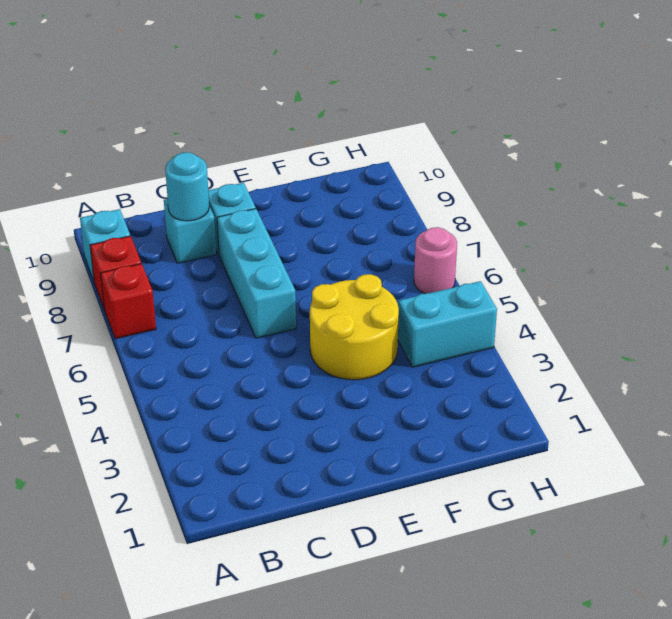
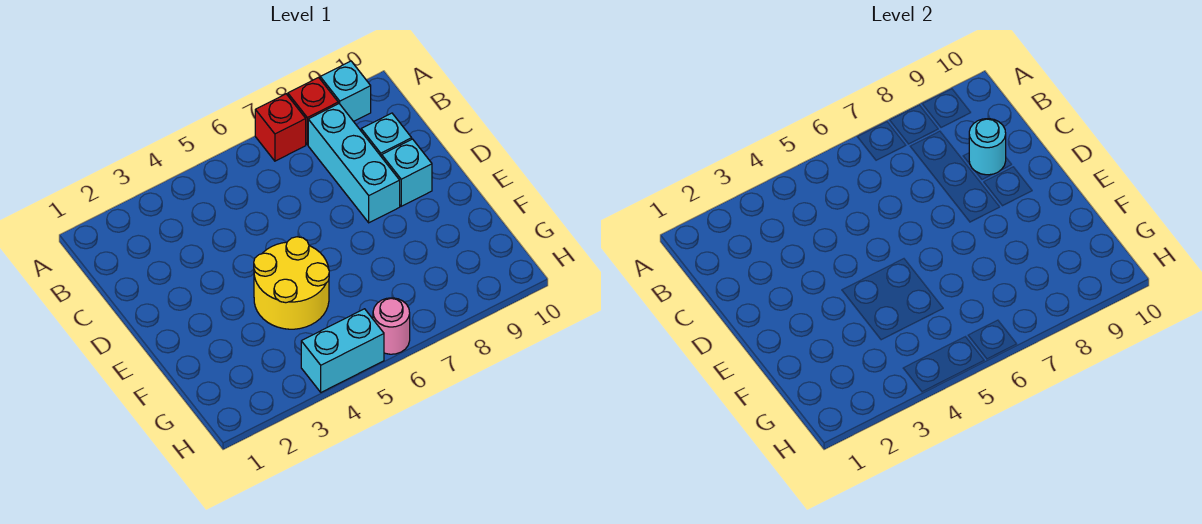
cyan brick D6:D8 level 1 -> cyan brick B8:D8 level 1
cyan brick G4:H4 level 1 -> cyan brick H4:H5 level 1

